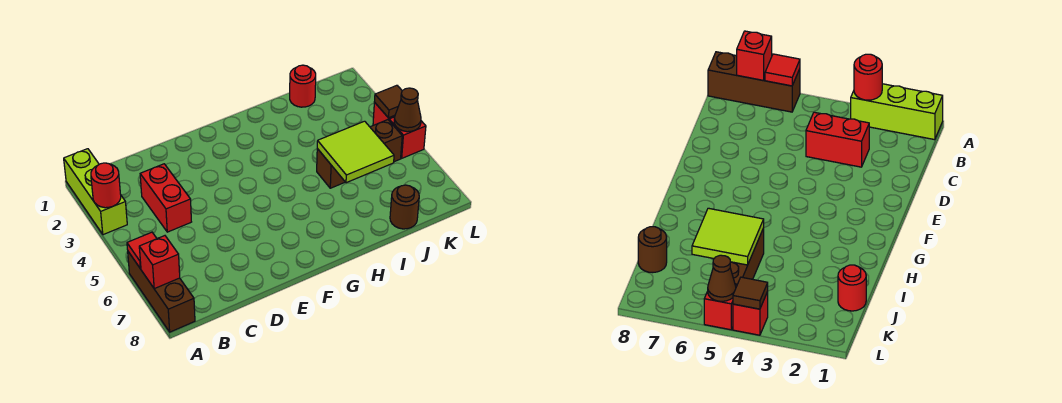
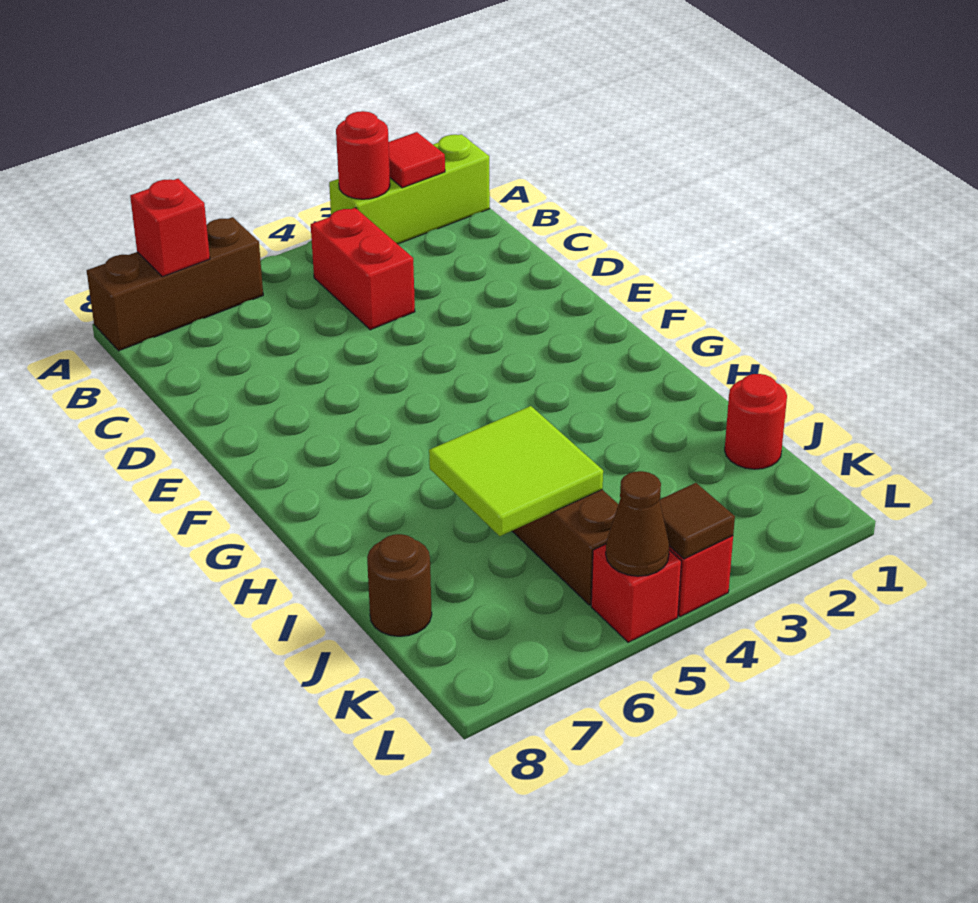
red tile A6 level 2 -> red tile A2 level 2
red brick C3:C4 level 1 -> red brick B4:C4 level 1

